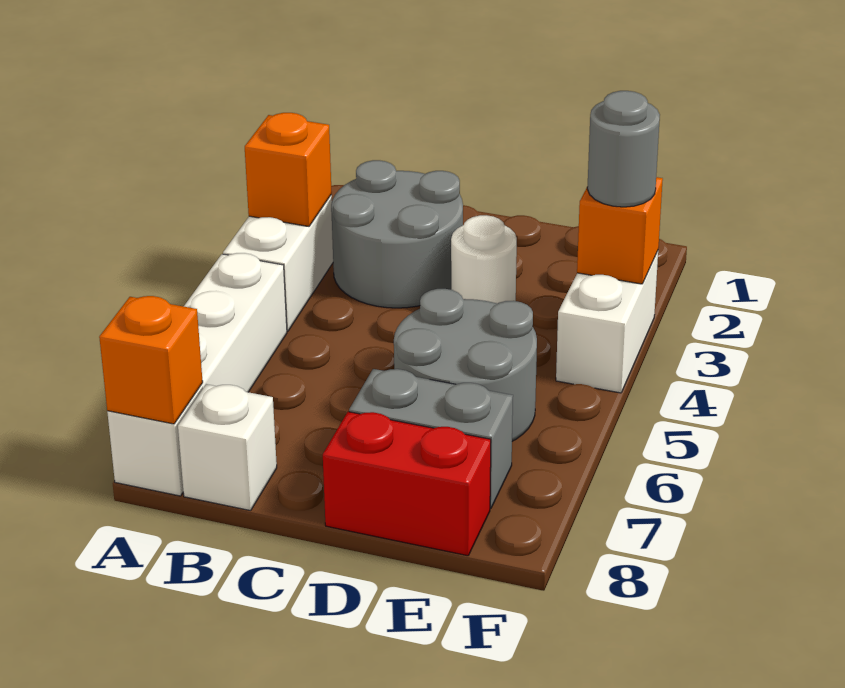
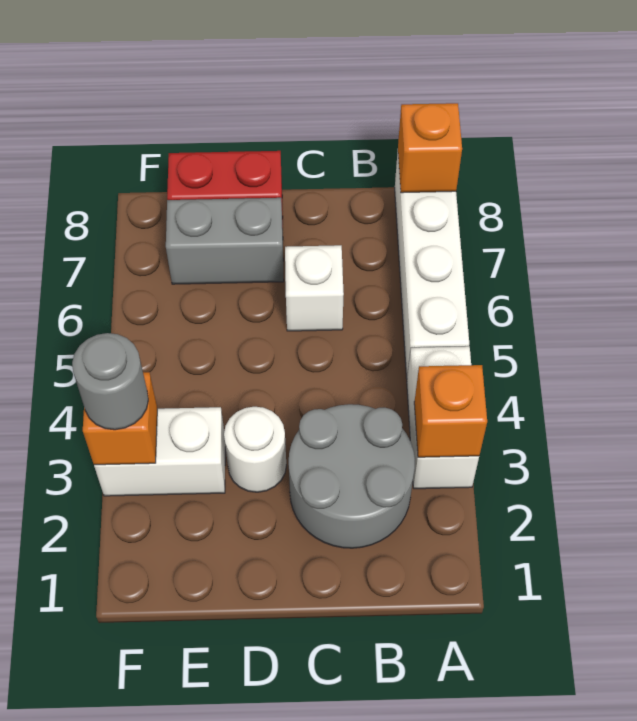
white brick B8 level 1 -> white brick C6 level 1
grey round brick D5:E6 level 1 -> none
white brick F3:F4 level 1 -> white brick E3:F3 level 1

